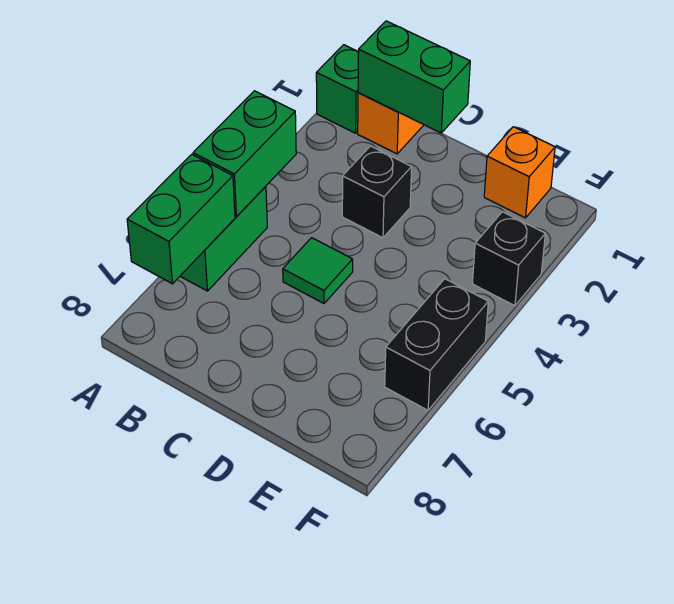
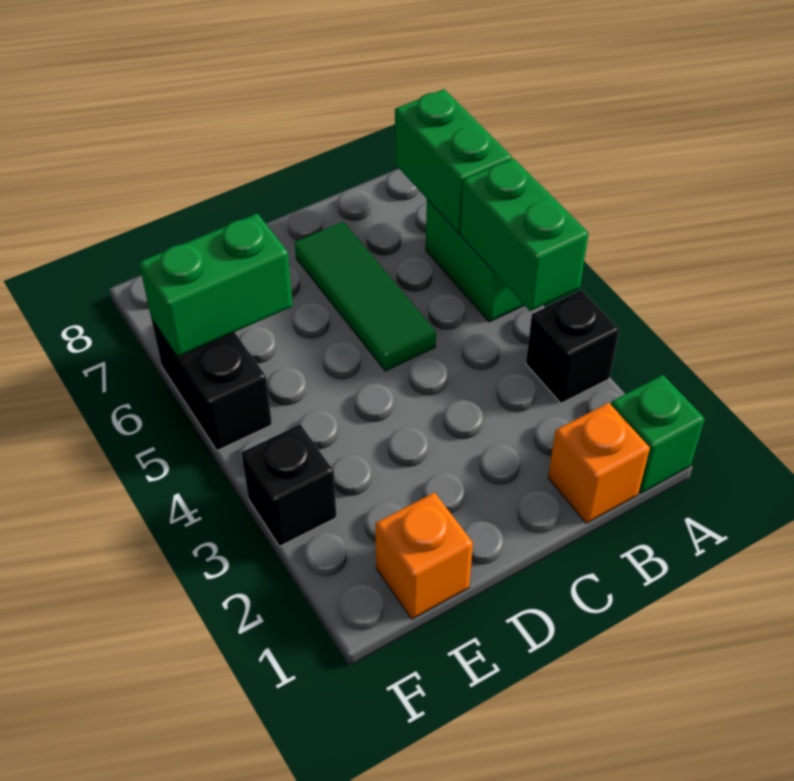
green brick B1:C1 level 2 -> green brick E6:F6 level 2
black brick C3 level 1 -> black brick A3 level 1
green tile C5 level 1 -> green tile C5:C7 level 1

